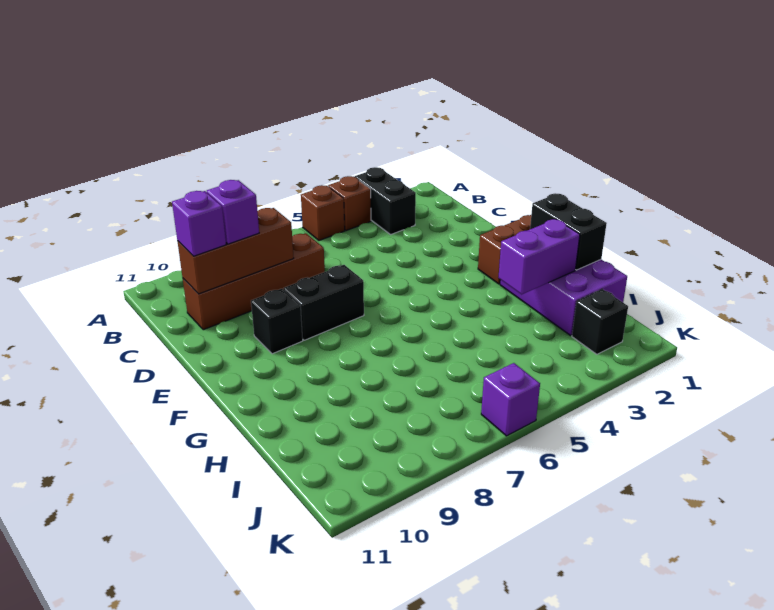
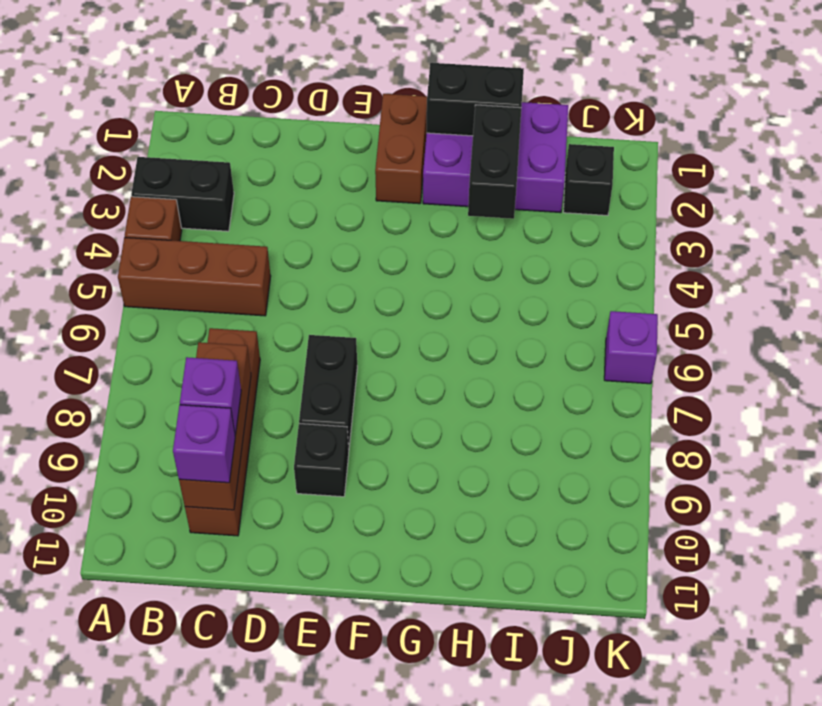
brown brick A5 level 1 -> brown brick A5:C5 level 1
purple brick H2:H3 level 2 -> black brick H2:H3 level 2

